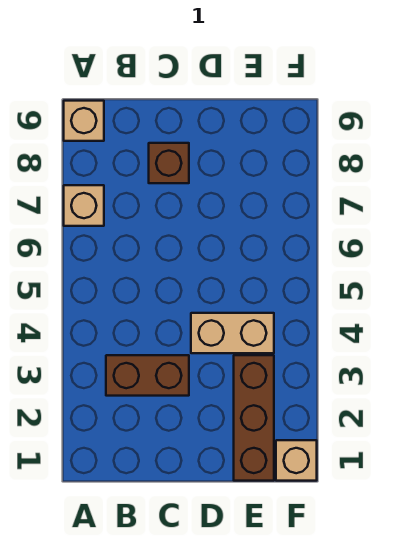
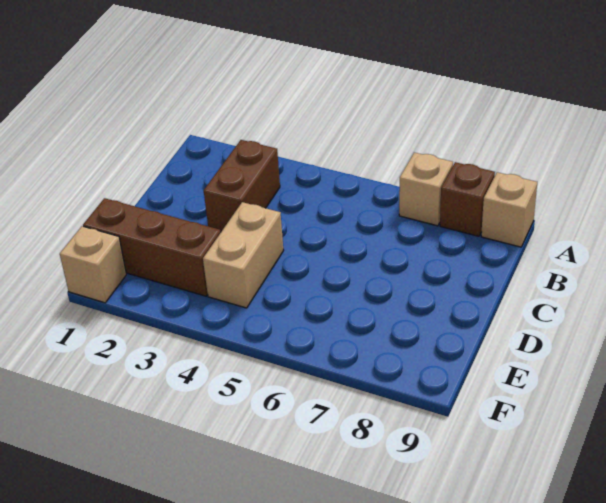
brown brick C8 level 1 -> brown brick A8 level 1

